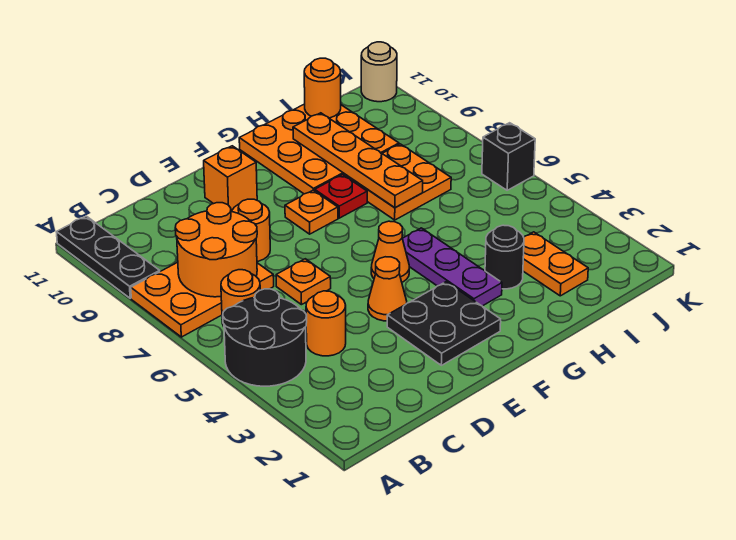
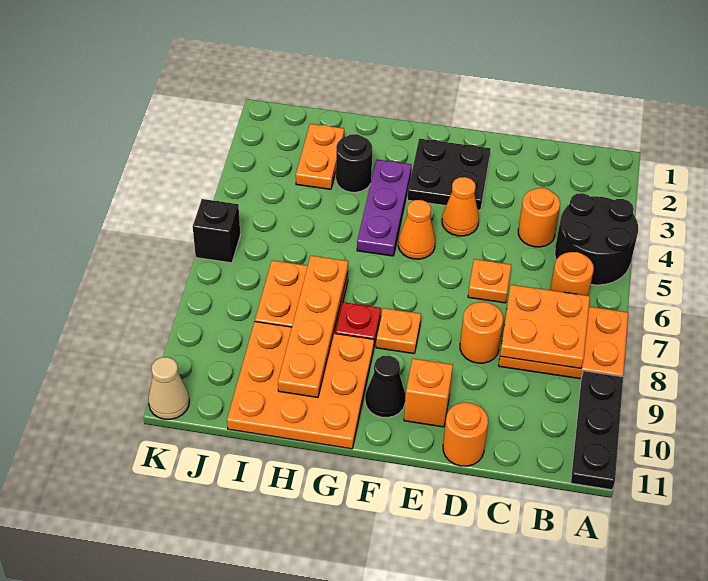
orange round brick B7:C8 level 2 -> orange plate B7:C8 level 2
none -> black cone F10 level 1
orange round brick I11 level 2 -> orange round brick D11 level 1
tan round brick K11 level 1 -> tan cone K11 level 1

